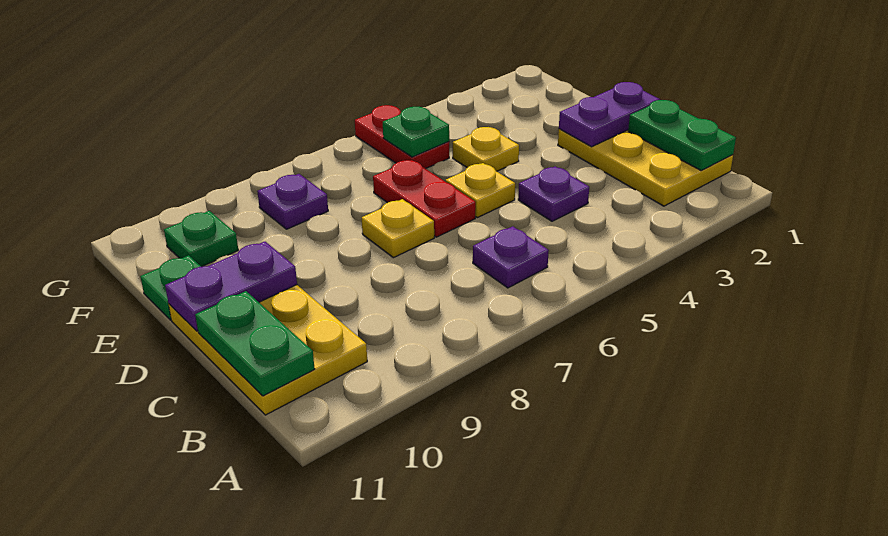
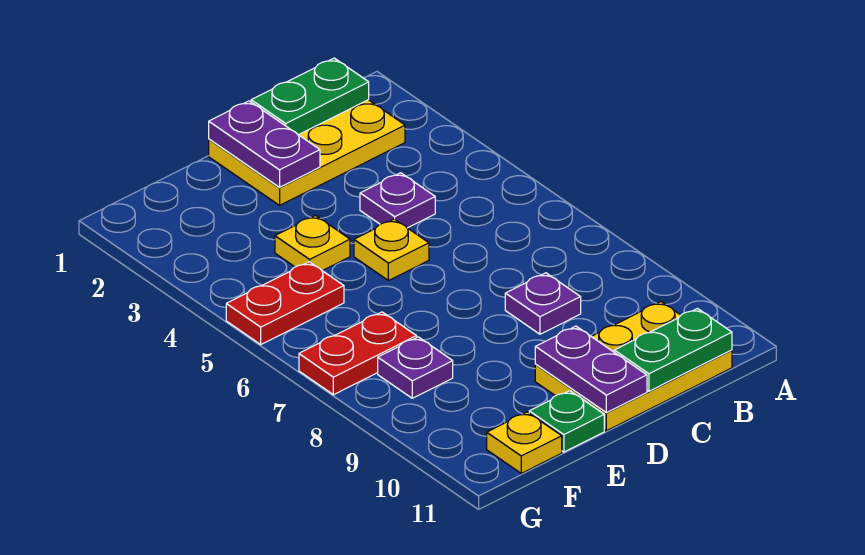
purple plate B6 level 1 -> purple plate C8 level 1
red plate D6:E6 level 1 -> red plate F7:G7 level 1
yellow plate D7 level 1 -> yellow plate F11 level 1
green plate F5 level 2 -> none
green plate F10 level 1 -> none

